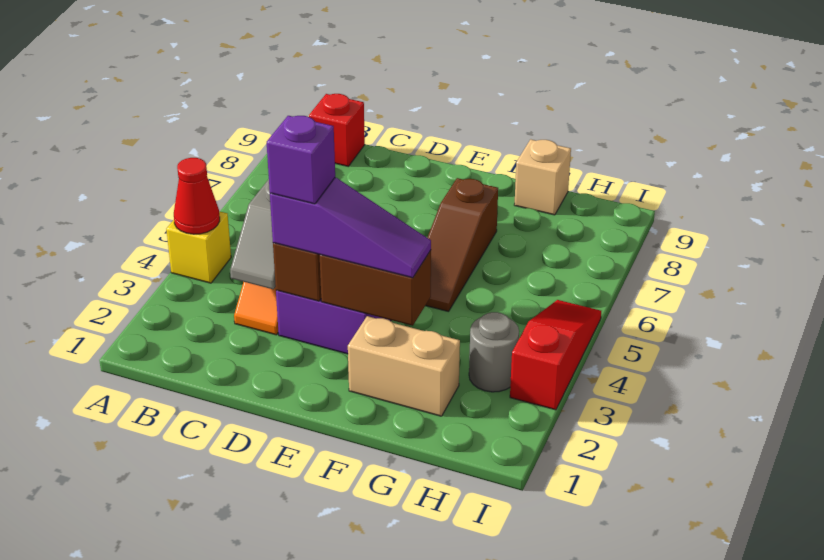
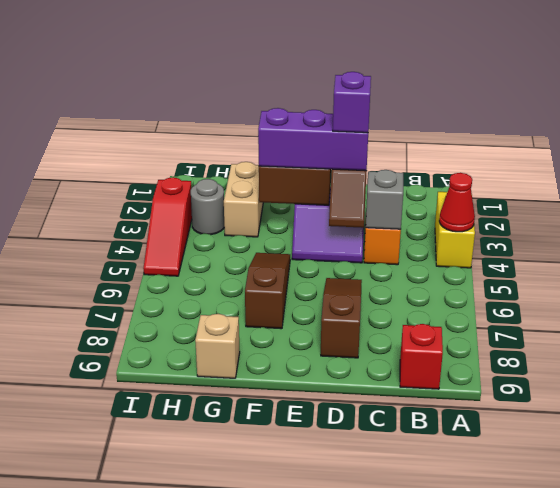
yellow brick A4 level 1 -> yellow brick A3:A4 level 1
purple slope D3:F3 level 3 top D -> purple brick D3:F3 level 3
none -> brown slope D6:D8 level 1 top 8
tan brick F2:G2 level 1 -> tan brick G2:G3 level 1

